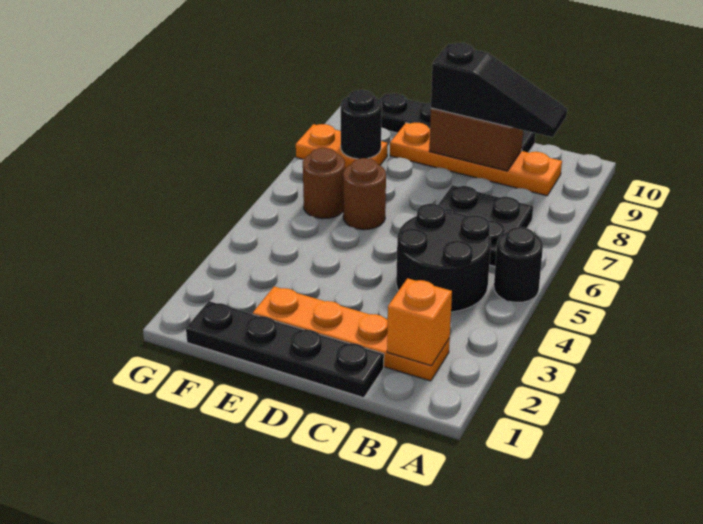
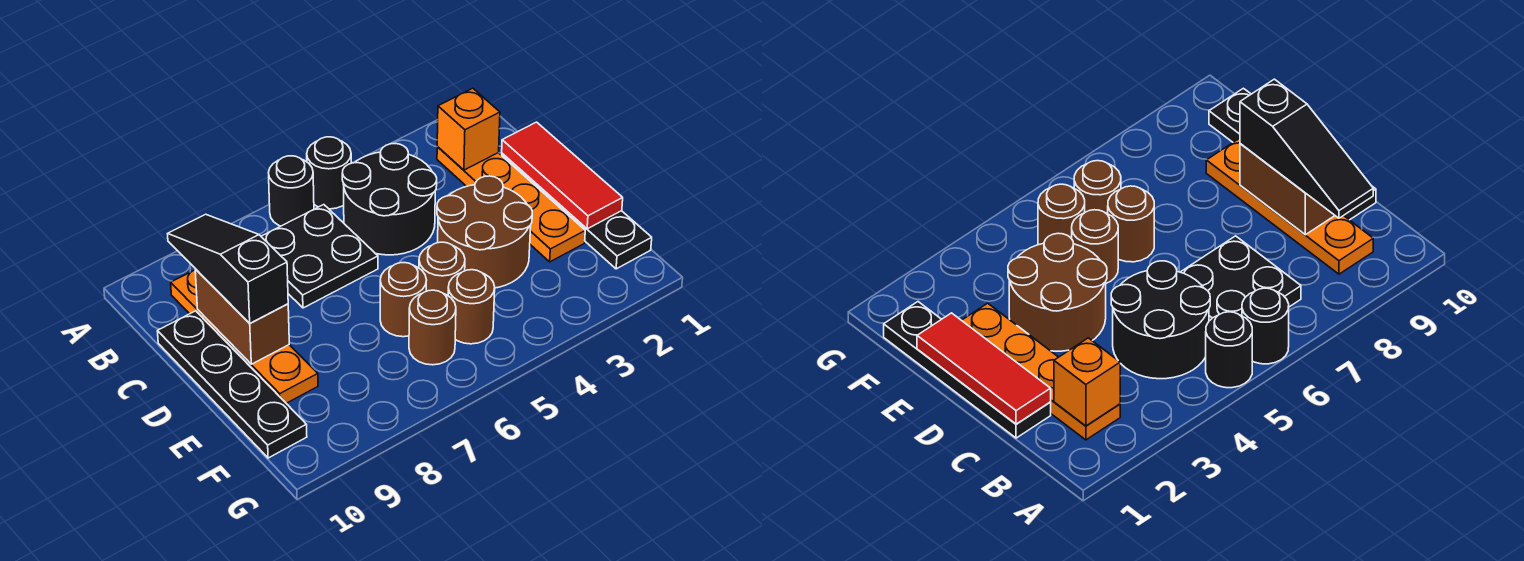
none -> red tile C1:E1 level 2
none -> brown round brick D3:E4 level 1
none -> brown round brick E5 level 1
none -> brown round brick F5 level 1
orange plate F8:G8 level 1 -> none
black round brick F8 level 2 -> black round brick A6 level 1

